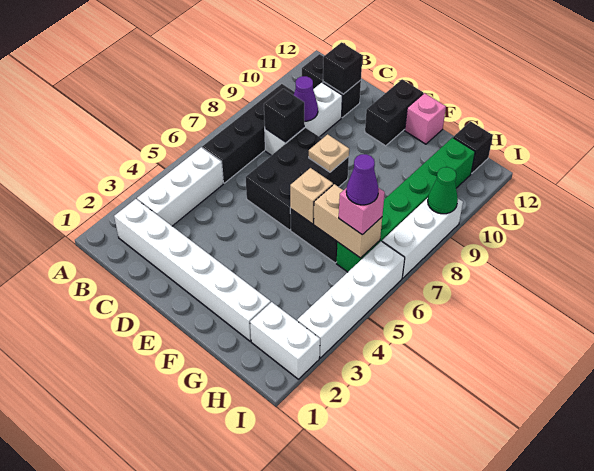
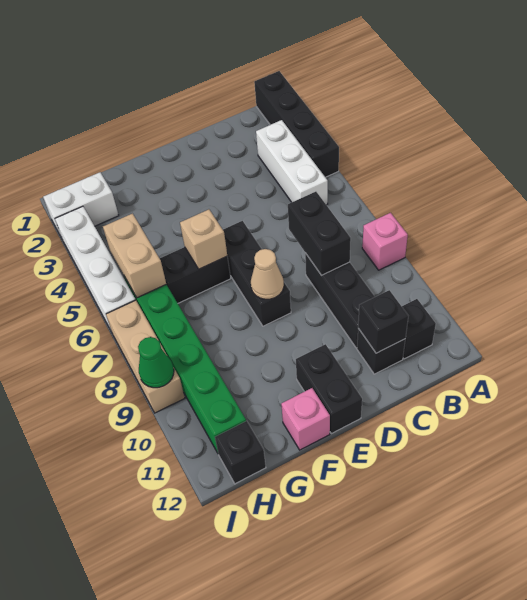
white brick B2:G2 level 1 -> none
black brick B6:B9 level 1 -> black brick A1:A4 level 1
white brick C8:C10 level 1 -> black brick C8:C10 level 1
black brick C8 level 2 -> black brick C7:C8 level 2
purple cone C9 level 2 -> none
black brick D6:E8 level 1 -> black brick E6:E8 level 1
tan plate E8 level 2 -> tan cone E8 level 2
tan brick G6:H6 level 2 -> tan brick H5:H6 level 2
pink brick H6 level 3 -> pink brick A8 level 1
purple cone H6 level 4 -> none
white brick I7:I9 level 1 -> tan brick I7:I9 level 1

